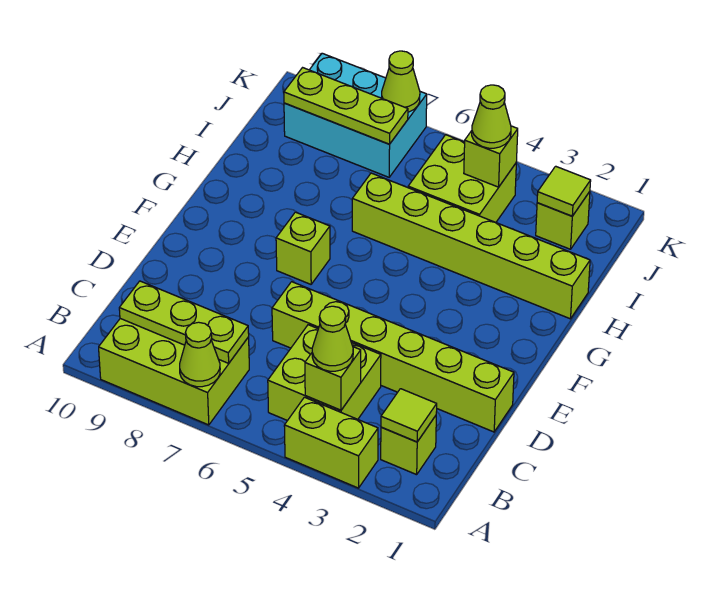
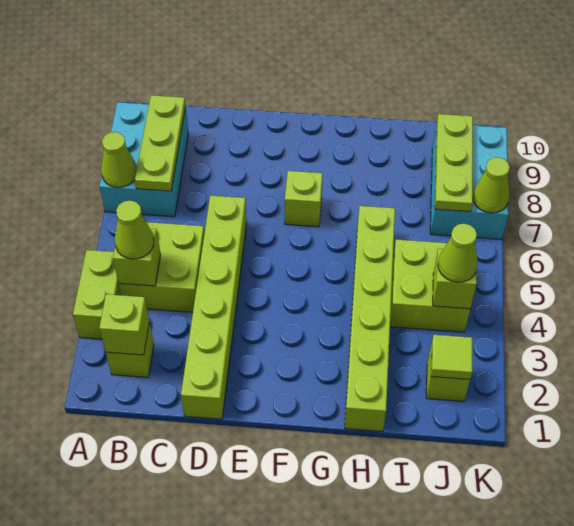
lime brick A7:B9 level 1 -> cyan brick A7:B9 level 1
lime tile B2 level 2 -> lime brick B2 level 2

